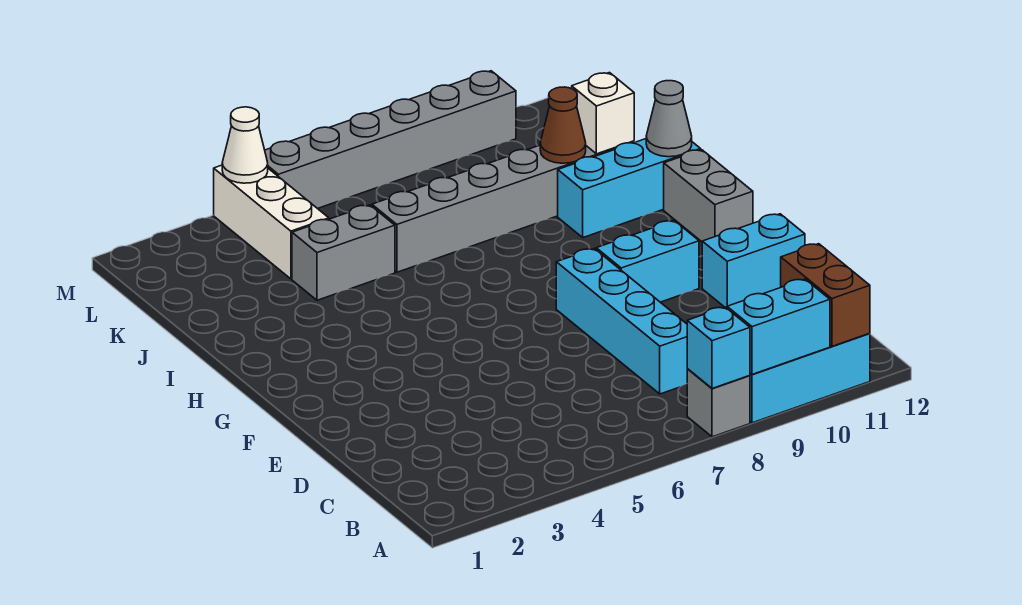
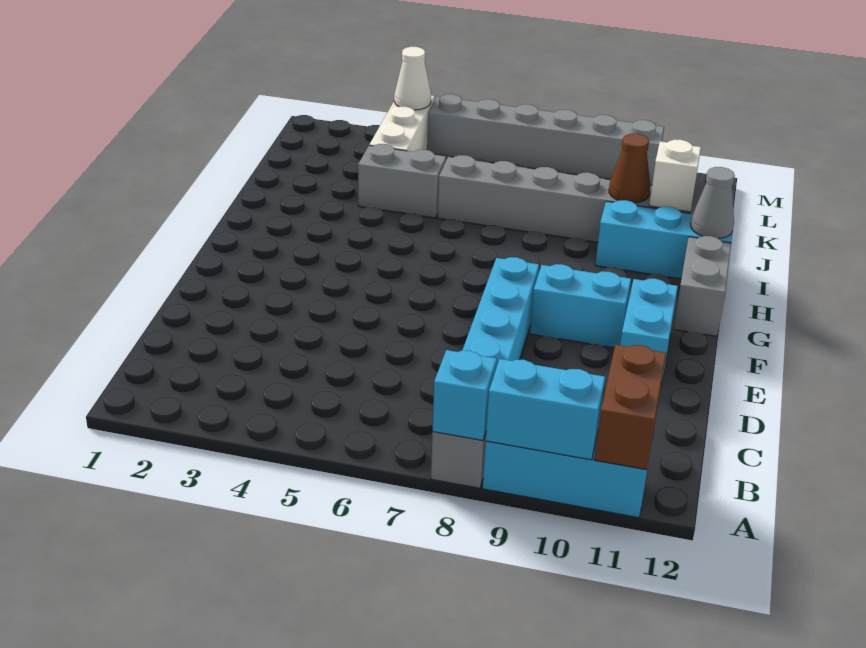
cyan brick E11:E12 level 1 -> cyan brick E11:F11 level 1

